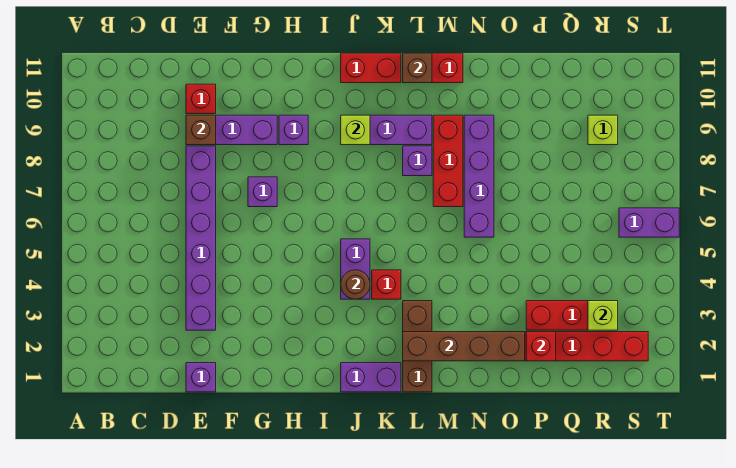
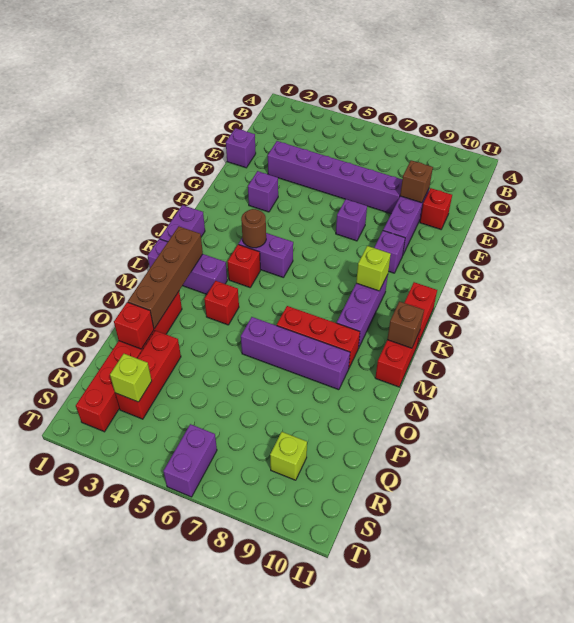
brown brick L1:L3 level 1 -> purple brick L1:L3 level 1
purple brick L8 level 1 -> purple brick G3 level 1
none -> red brick M4 level 1

